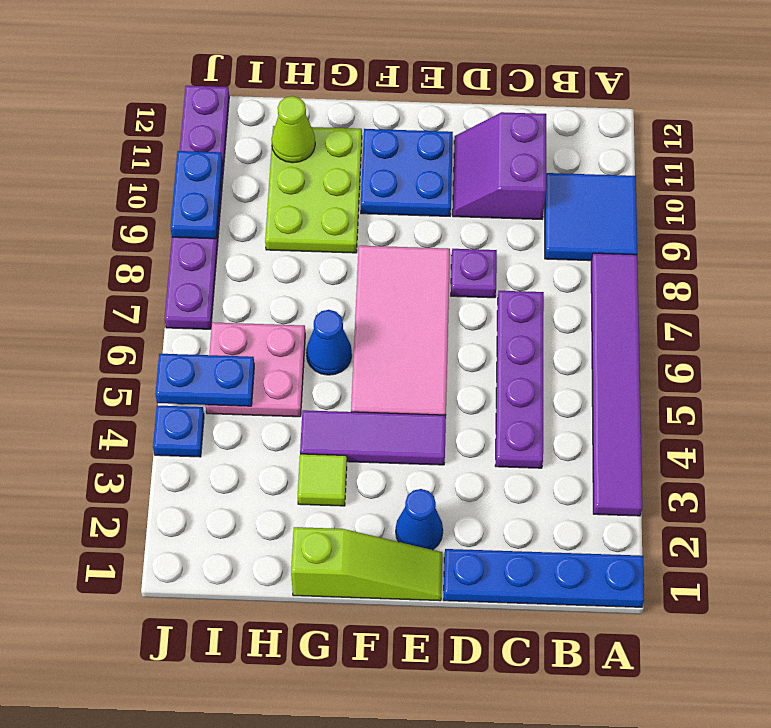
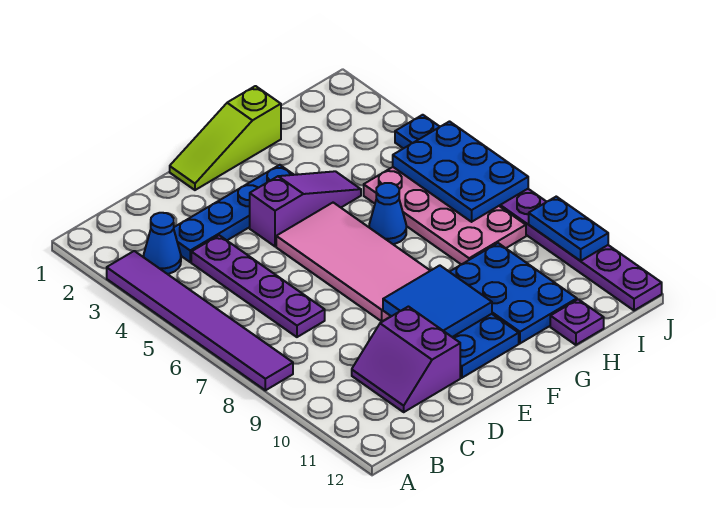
blue plate A1:D1 level 1 -> blue plate C3:F3 level 1
blue tile A9:B10 level 1 -> blue tile E9:F10 level 2
purple slope C10:D11 level 1 top C -> purple slope C10:D11 level 1 top D
purple plate D8 level 1 -> purple plate H12 level 1
blue cone E2 level 1 -> blue cone B3 level 1
purple tile E4:G4 level 1 -> purple slope E4:G4 level 1 top E
lime tile G3 level 1 -> none
lime plate G9:H11 level 1 -> blue plate G9:H11 level 1
pink plate H5:I6 level 1 -> pink plate H5:I8 level 1
lime cone H11 level 2 -> none
blue plate I5:J5 level 2 -> blue plate I5:J7 level 2

